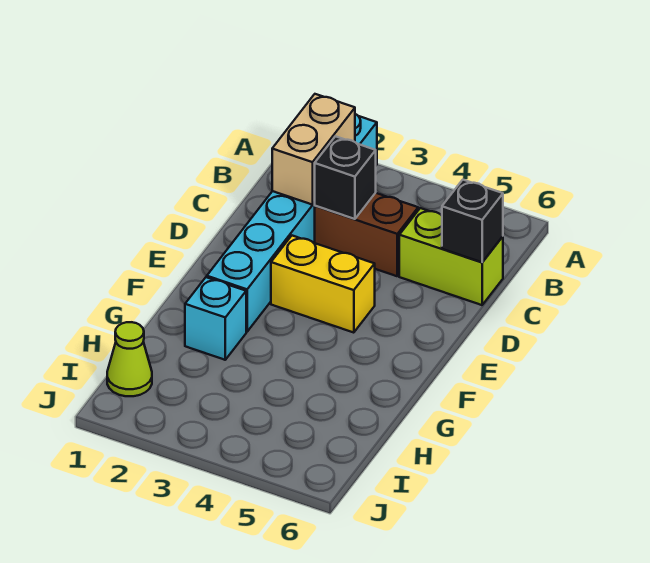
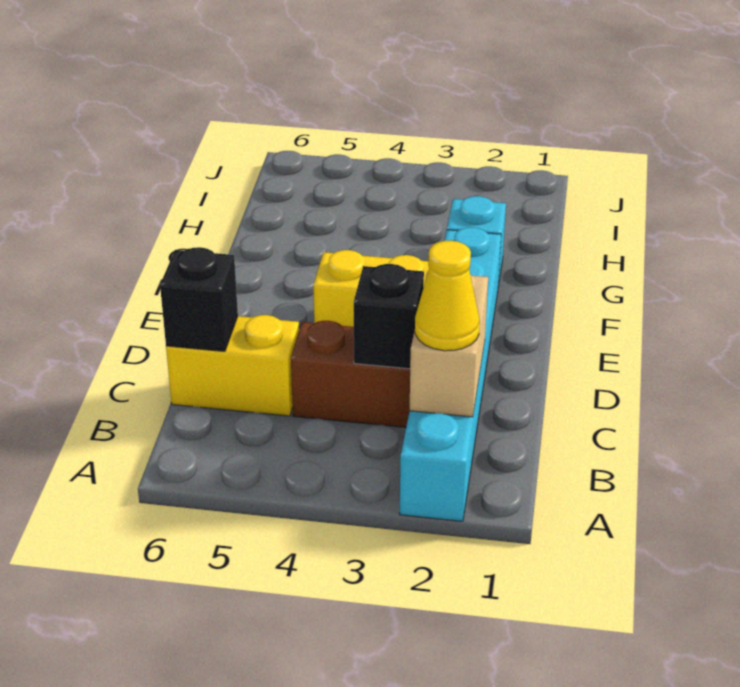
none -> yellow cone B2 level 3
lime brick C5:C6 level 1 -> yellow brick C5:C6 level 1
lime cone I1 level 1 -> none

